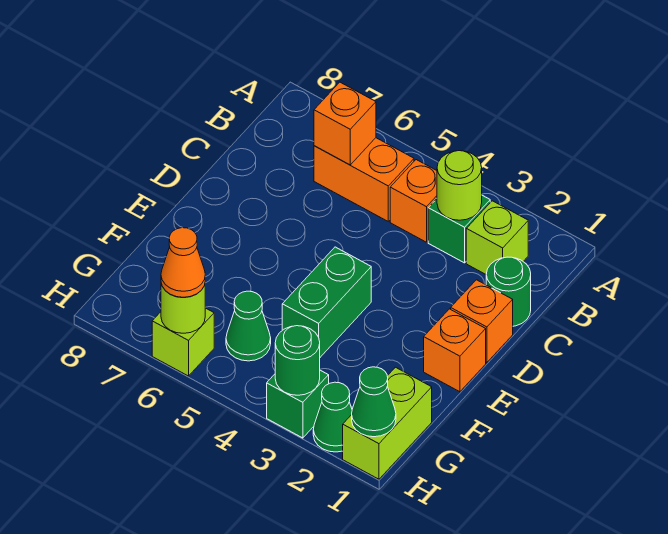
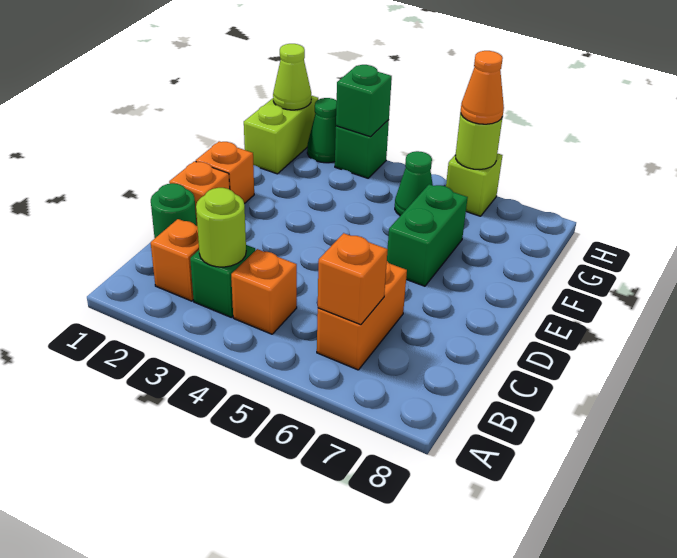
lime brick B2 level 1 -> orange brick B2 level 1
orange brick B5:B6 level 1 -> orange brick B6:C6 level 1
green brick E4:F4 level 1 -> green brick E6:F6 level 1
green cone H1 level 2 -> lime cone H1 level 2
green round brick H3 level 2 -> green brick H3 level 2

